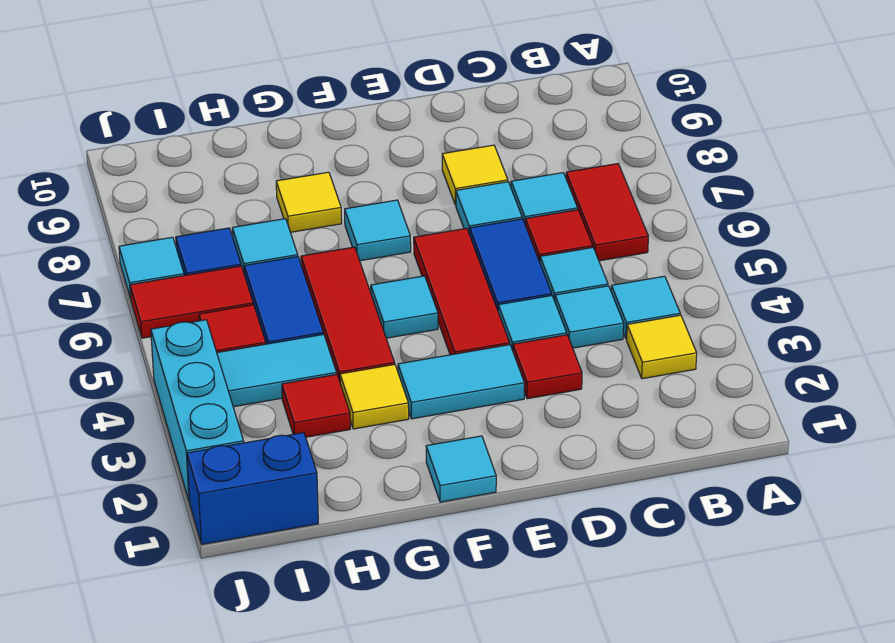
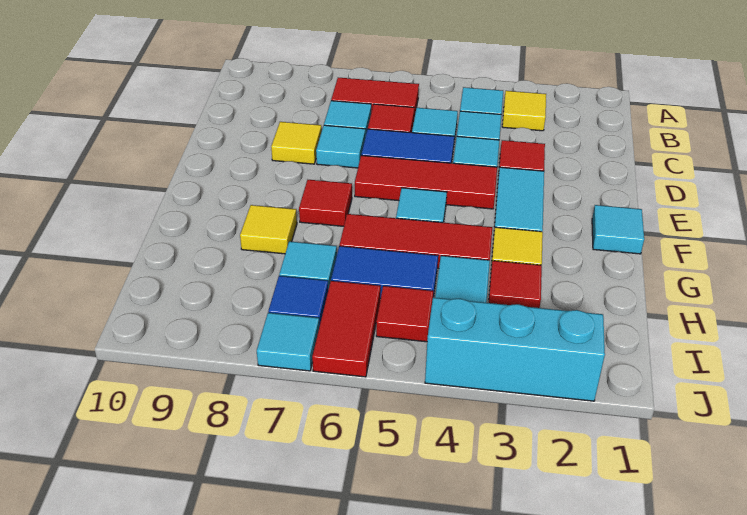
cyan tile F7 level 1 -> red tile F7 level 1
blue brick I1:J1 level 1 -> none

